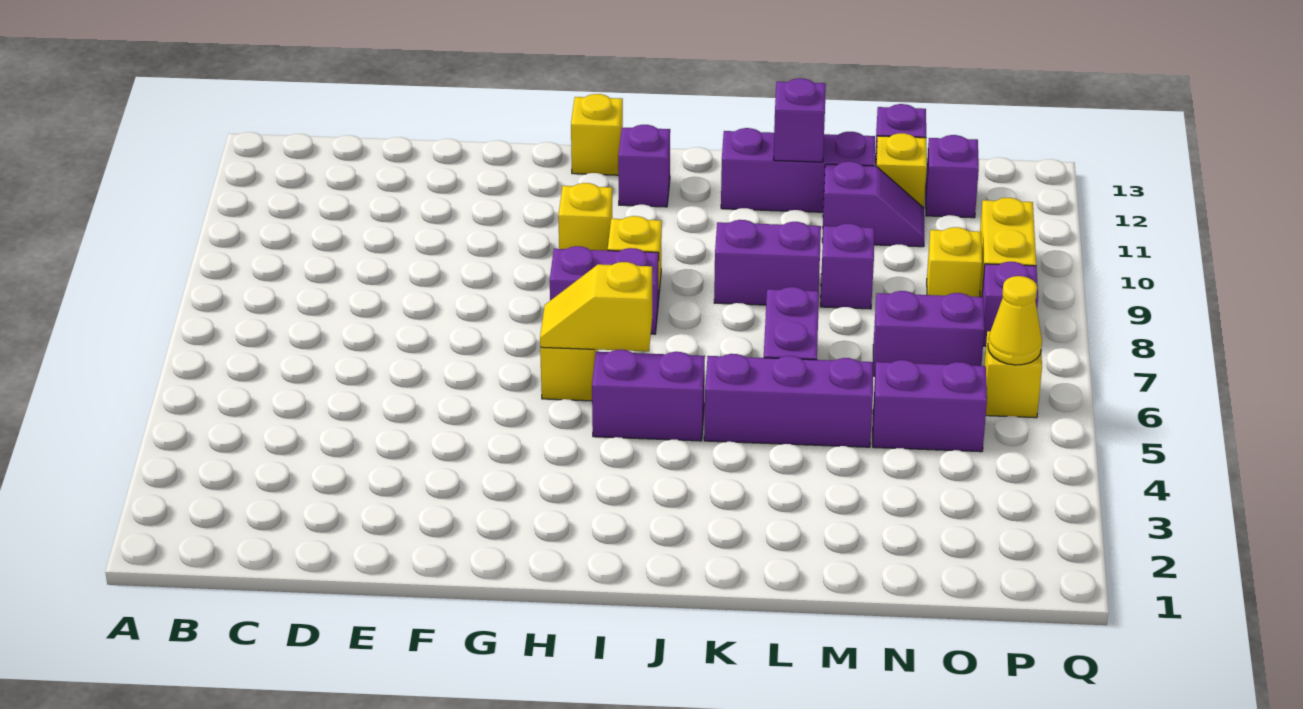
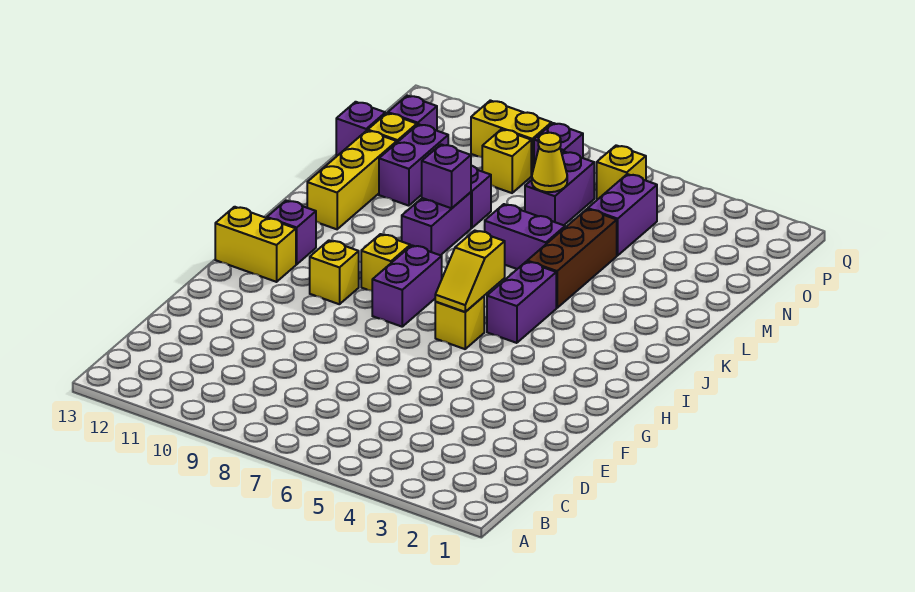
yellow brick H13 level 1 -> yellow brick H12:H13 level 1
purple brick K5:M5 level 1 -> brown brick K5:M5 level 1
purple brick K12:M12 level 1 -> yellow brick K12:M12 level 1
purple brick L12 level 2 -> purple brick L9 level 2
purple slope M11:N11 level 1 top M -> purple brick M11:N11 level 1
yellow cone P6 level 2 -> yellow cone N7 level 2

